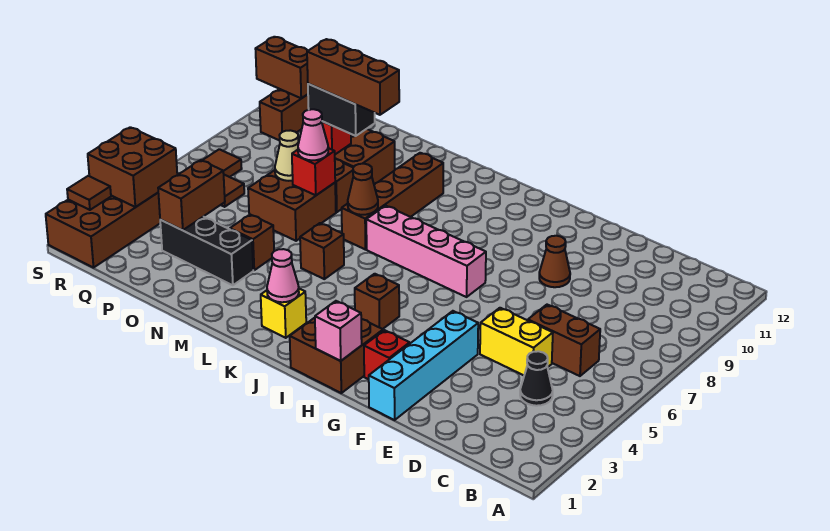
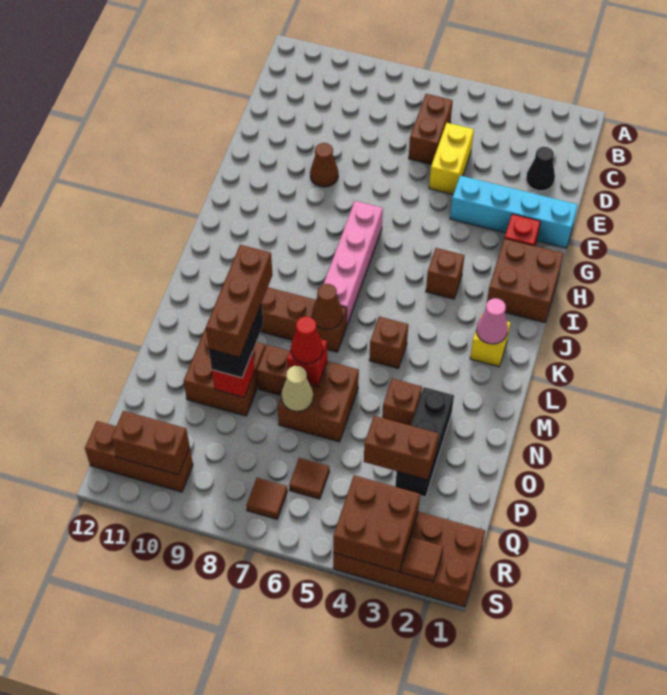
black cone C4 level 1 -> black cone D2 level 1
pink brick H1 level 2 -> none
pink cone N7 level 3 -> red cone N7 level 3
brown brick R11:S11 level 2 -> brown brick R10:R11 level 2

